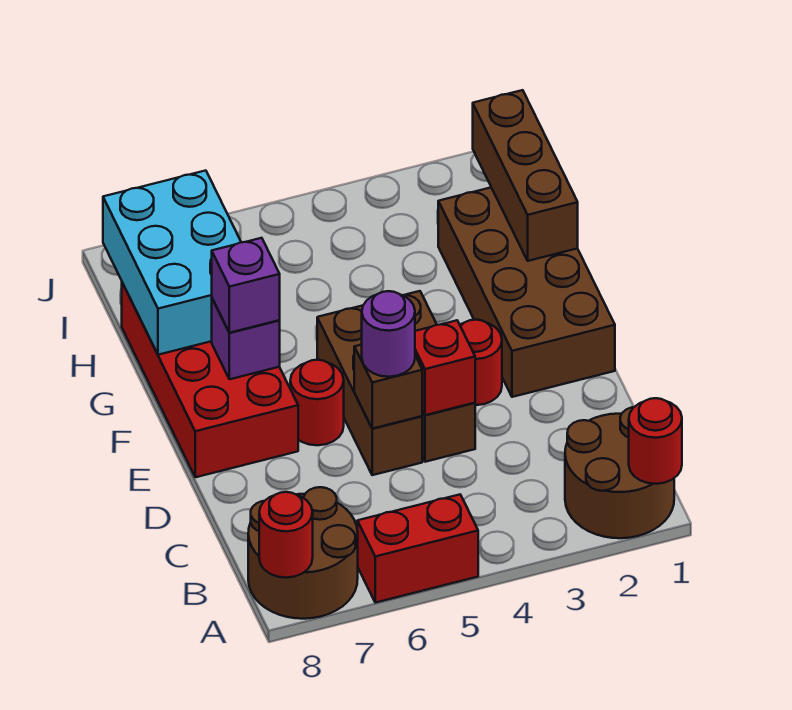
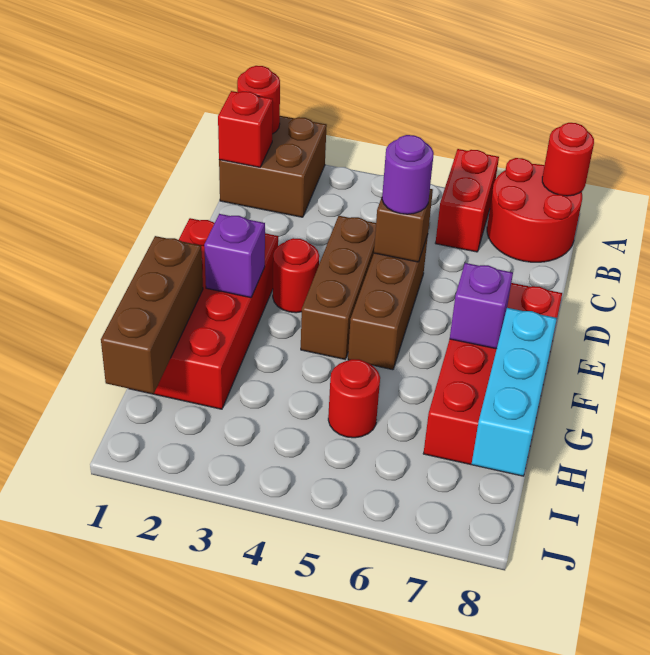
brown round brick A1:B2 level 1 -> brown brick A1:B2 level 1
red brick A5:A6 level 1 -> red brick A6:B6 level 1
brown round brick A7:B8 level 1 -> red round brick A7:B8 level 1
red brick D4 level 2 -> red brick B1 level 2
brown brick E1:H2 level 1 -> red brick E1:H2 level 1
red round brick E6 level 1 -> red round brick H5 level 1
purple brick F7 level 3 -> purple brick F2 level 2
cyan brick G7:I8 level 2 -> cyan brick G8:I8 level 2

